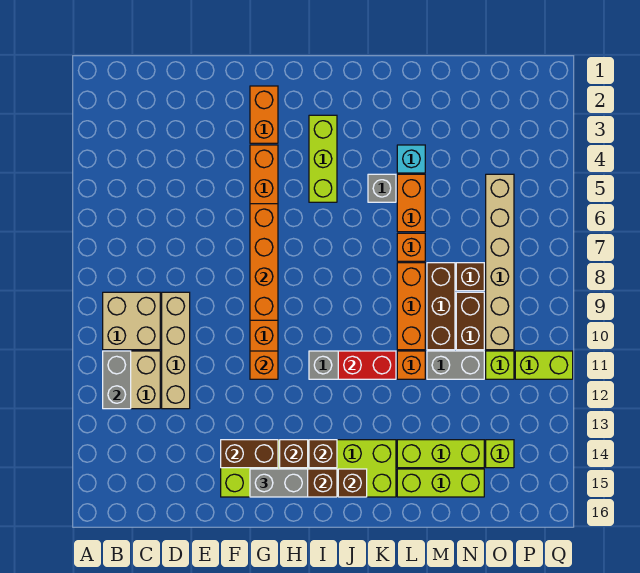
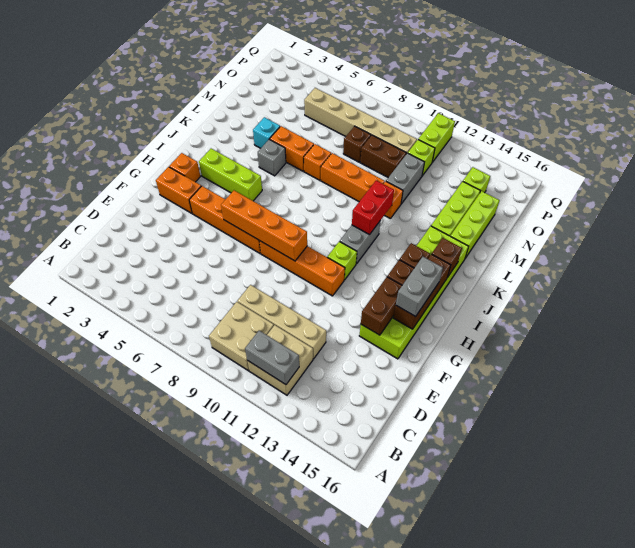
orange brick G11 level 2 -> orange brick H2 level 1
none -> lime brick H11 level 1
brown brick M8:M10 level 1 -> none

